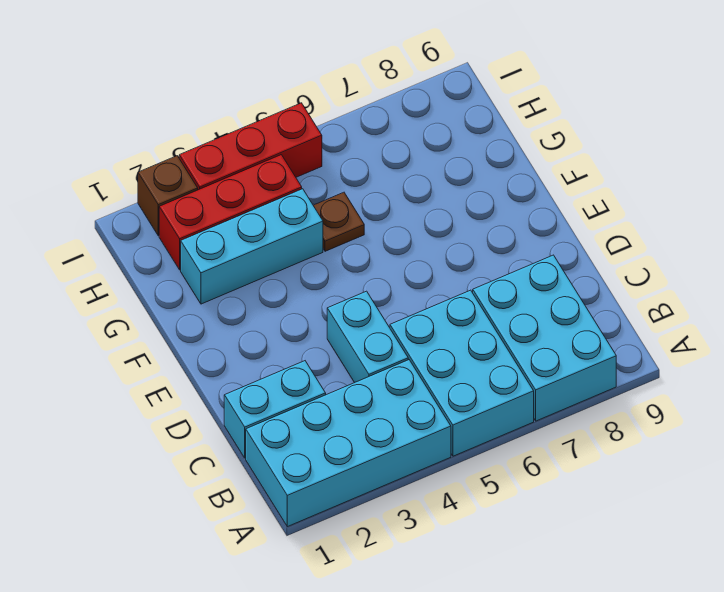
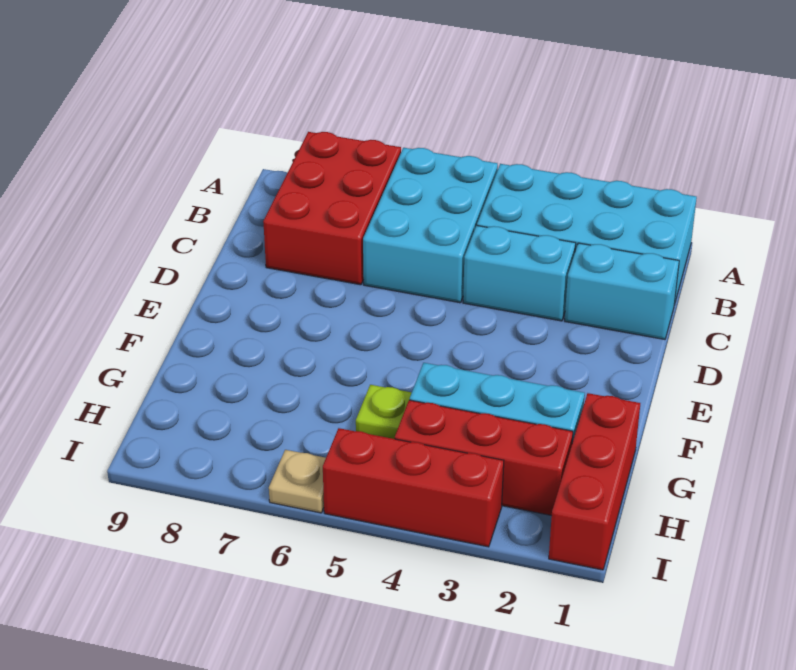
cyan brick A7:C8 level 1 -> red brick A7:C8 level 1
cyan brick C4:D4 level 1 -> cyan brick C3:C4 level 1
none -> red brick G1:I1 level 1
brown plate G5 level 1 -> lime plate G5 level 1
brown brick I2 level 1 -> none
none -> tan plate I6 level 1

